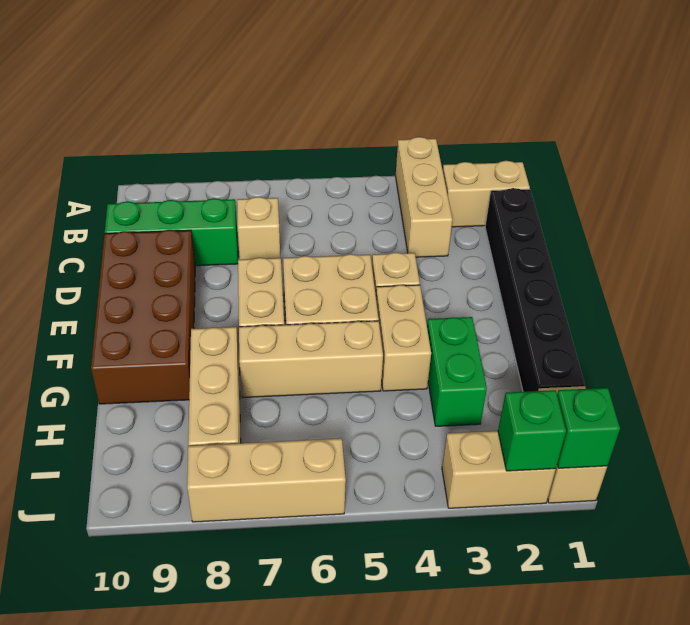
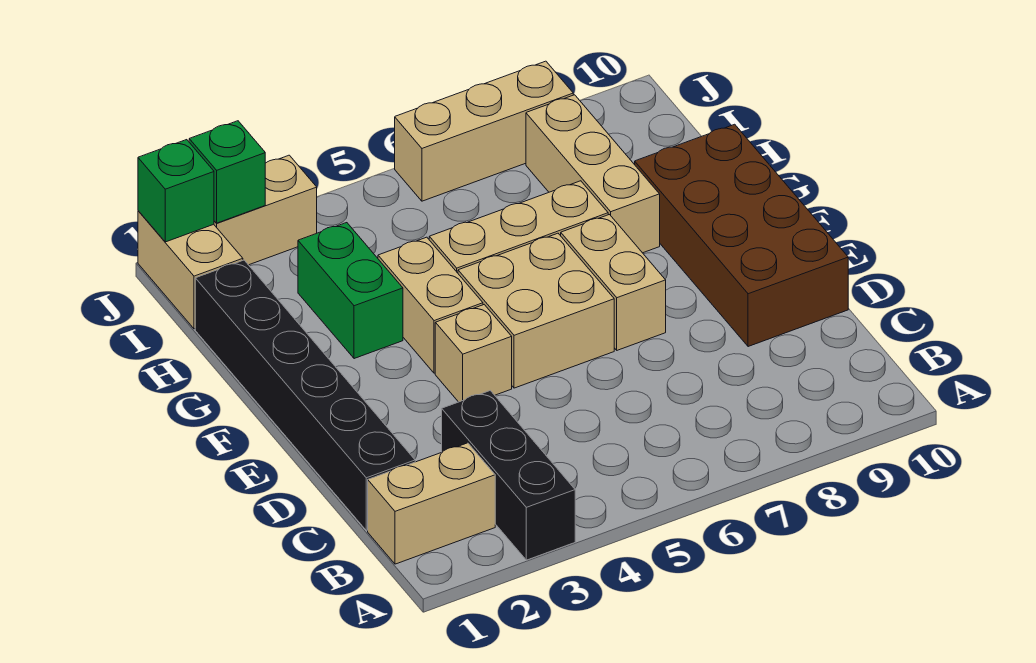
tan brick A3:C3 level 1 -> black brick A3:C3 level 1
tan brick C7 level 1 -> none
green brick C8:C10 level 1 -> none

